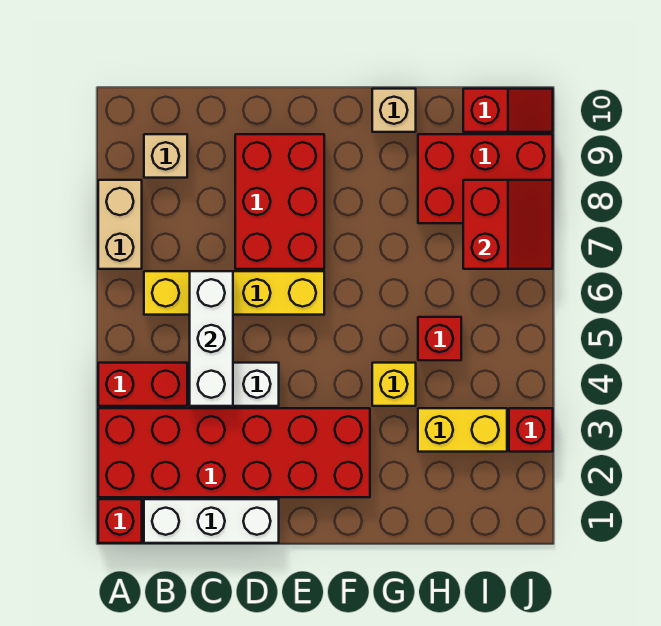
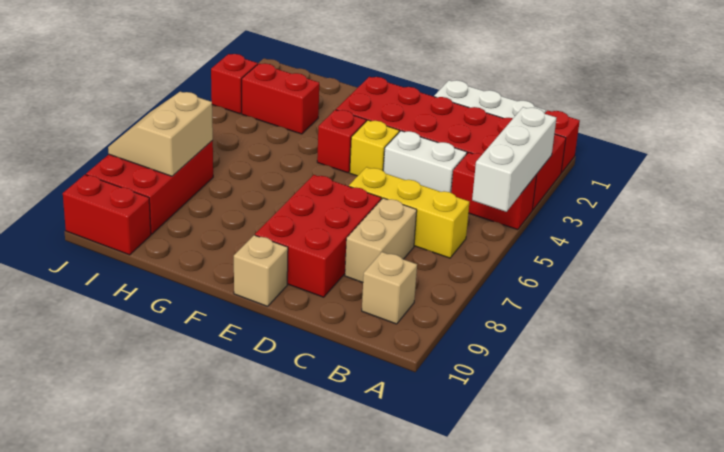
tan brick A7:A8 level 1 -> tan brick C7:C8 level 1
yellow brick B6:E6 level 1 -> yellow brick B6:D6 level 1
white brick C4:C6 level 2 -> white brick A3:A5 level 2
yellow brick G4 level 1 -> yellow brick E4 level 1
tan brick G10 level 1 -> tan brick E10 level 1
yellow brick H3:I3 level 1 -> red brick H3:I3 level 1
red brick H5 level 1 -> red brick F4 level 1
red brick H8:J9 level 1 -> red brick I7:J9 level 1
red slope I7:J8 level 2 top I -> tan slope I7:J8 level 2 top I
red slope I10:J10 level 1 top I -> red brick I10:J10 level 1

